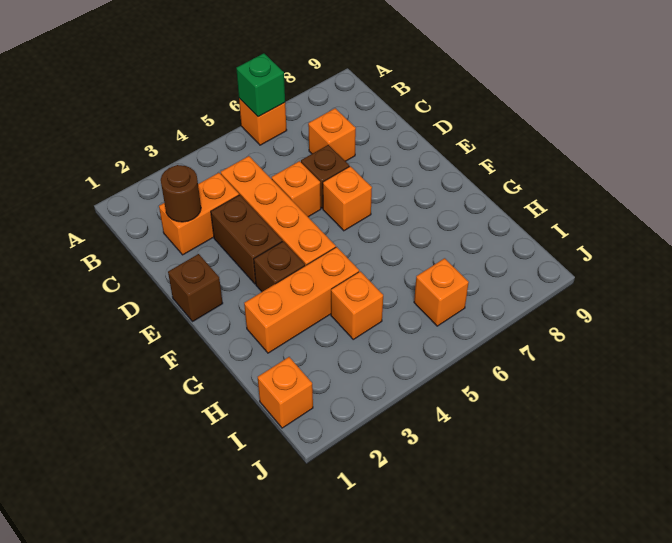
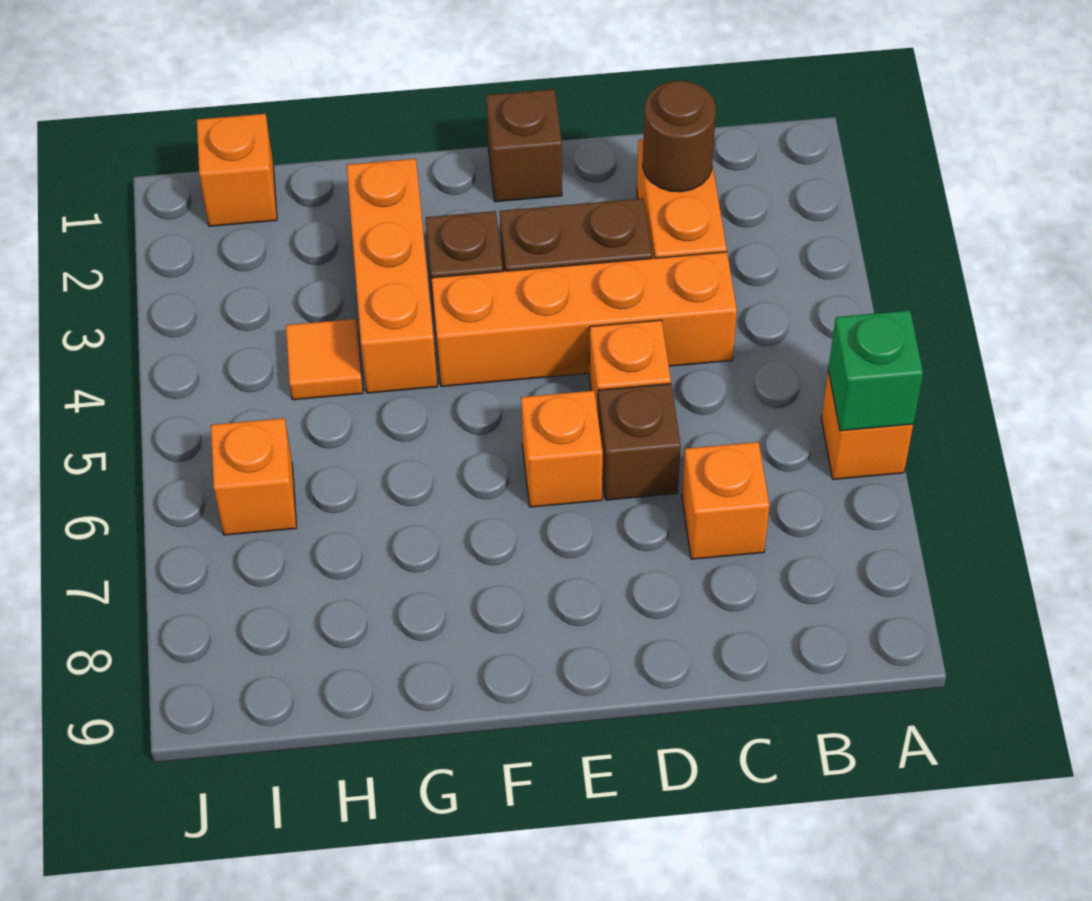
orange brick H4 level 1 -> orange tile H4 level 1

